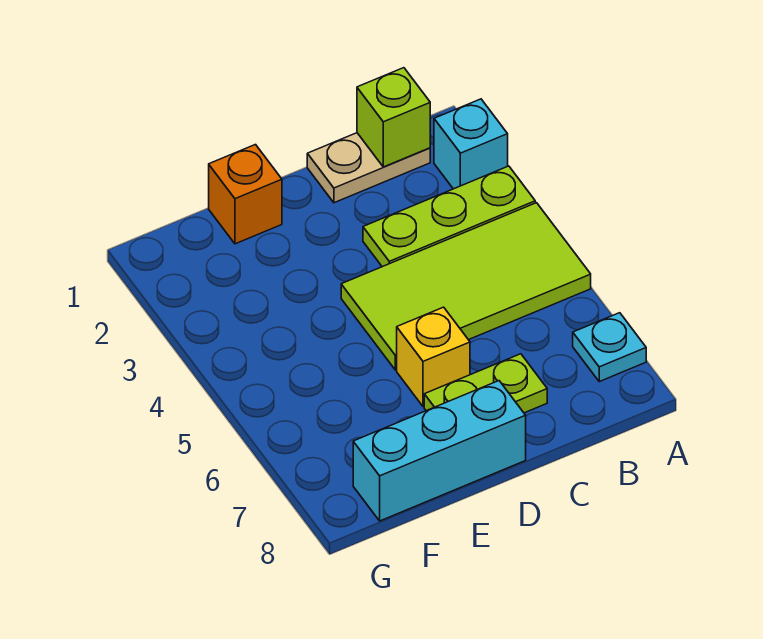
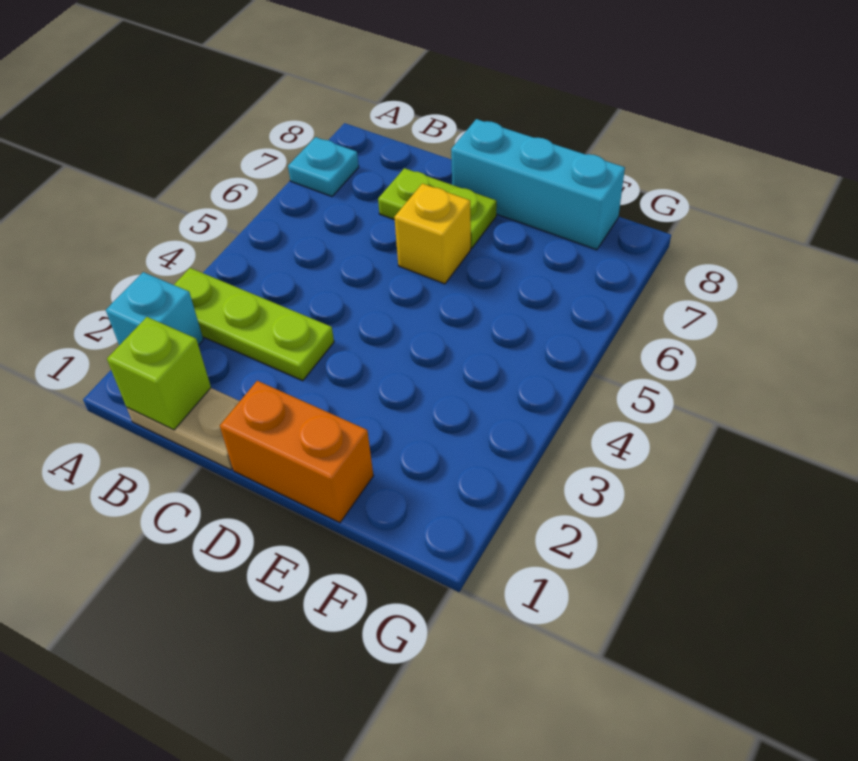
lime tile A4:D5 level 1 -> none
orange brick E1 level 1 -> orange brick D1:E1 level 1

